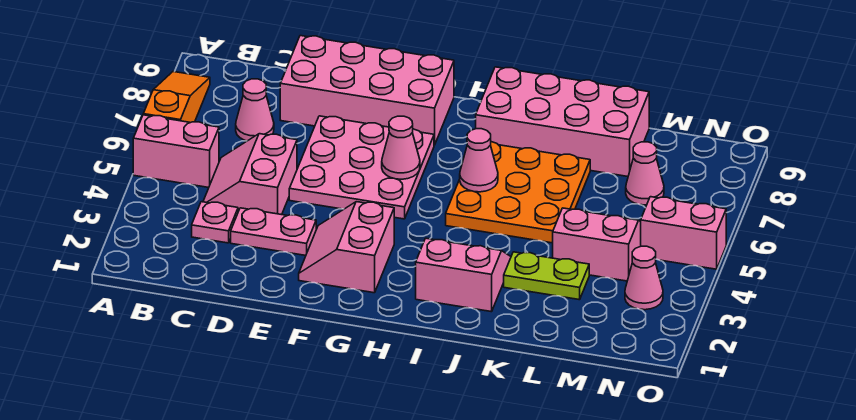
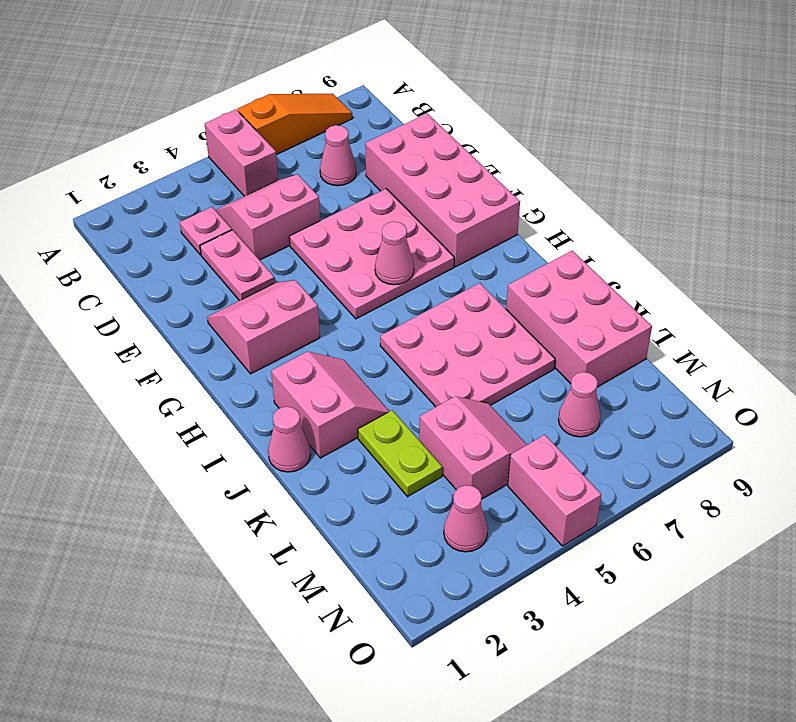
orange plate I5:K7 level 1 -> pink plate I5:K7 level 1
pink cone I6 level 2 -> pink cone J1 level 1
pink brick I8:L9 level 1 -> pink brick J8:L9 level 1

